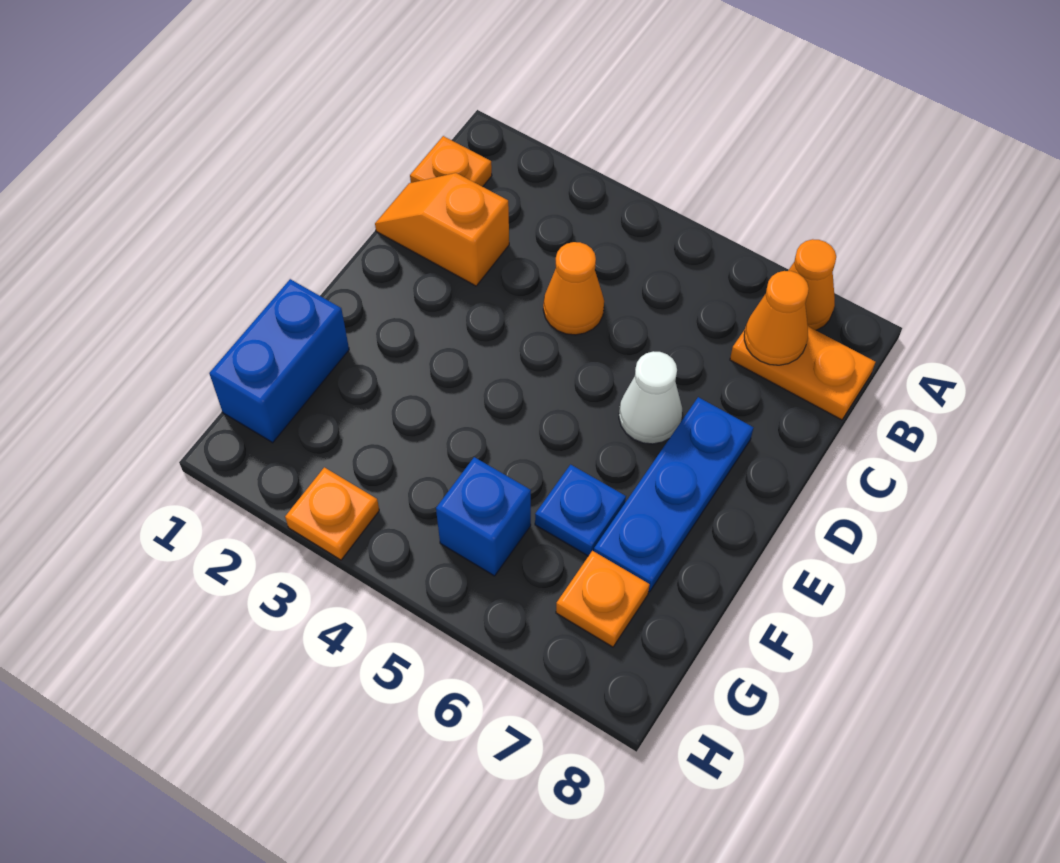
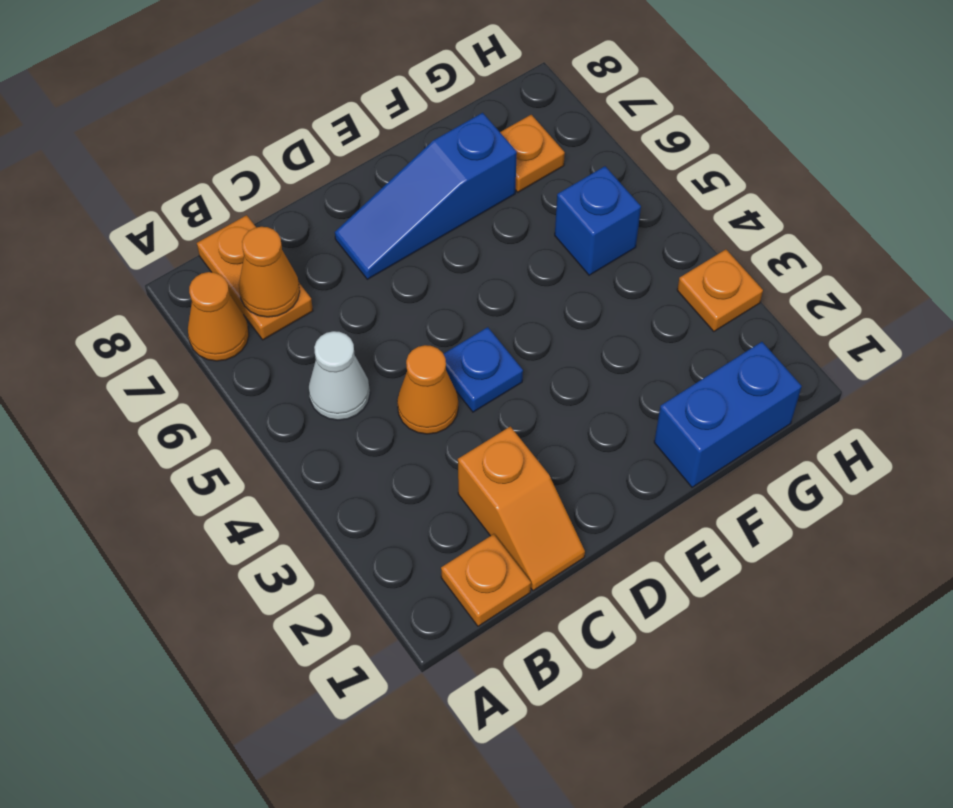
white cone D6 level 1 -> white cone B5 level 1
blue plate D7:F7 level 1 -> blue slope D7:F7 level 1 top F
blue plate F6 level 1 -> blue plate D4 level 1

